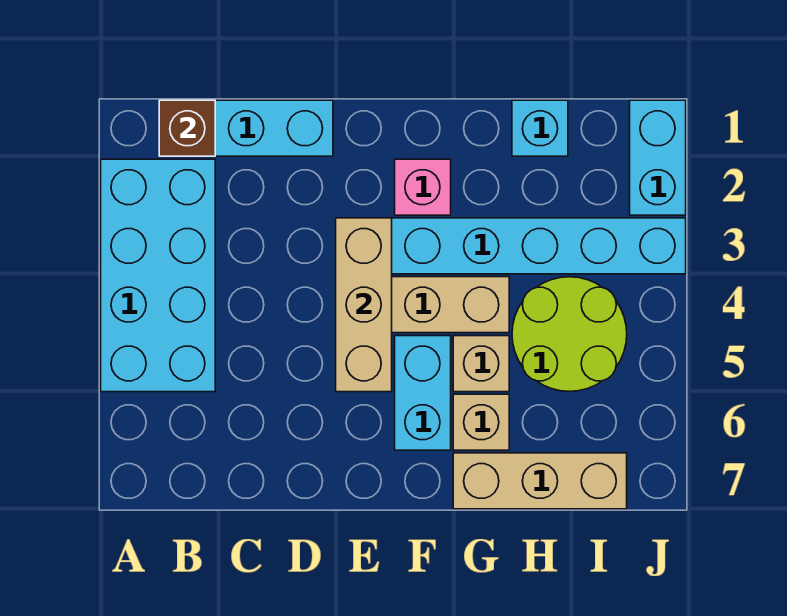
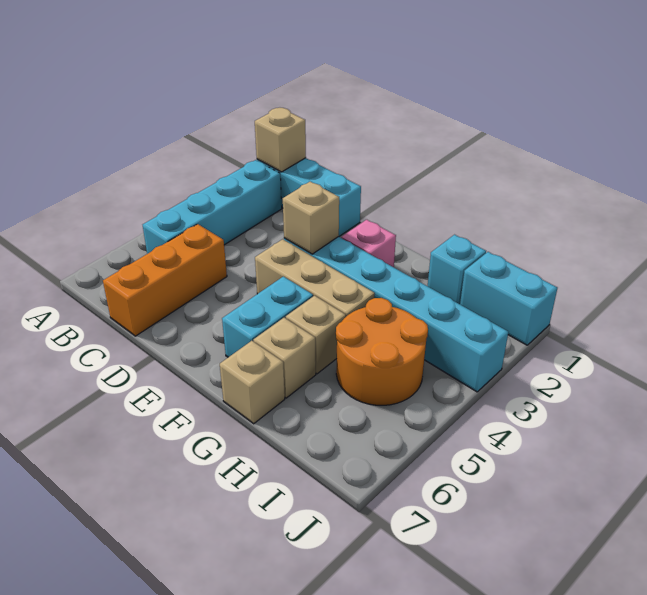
cyan brick A2:B5 level 1 -> cyan brick B2:B5 level 1
brown brick B1 level 2 -> tan brick B1 level 2
none -> orange brick C5:C7 level 1
tan brick E3:E5 level 2 -> tan brick E3 level 2
tan brick G7:I7 level 1 -> tan brick G7 level 1
lime round brick H4:I5 level 1 -> orange round brick H4:I5 level 1
cyan brick J1:J2 level 1 -> cyan brick I1:J1 level 1

